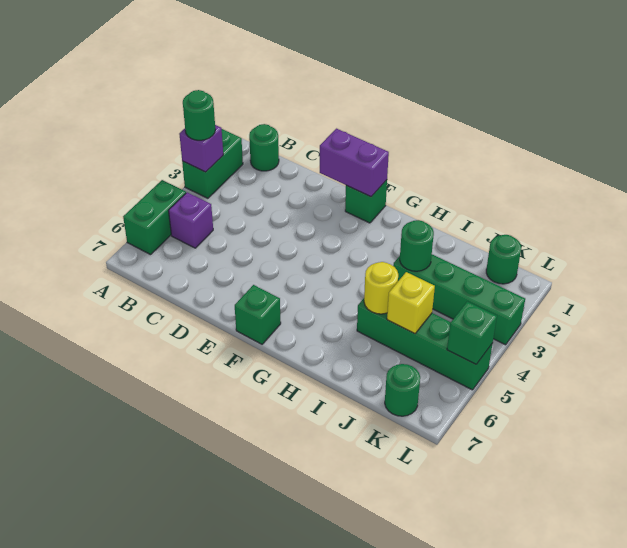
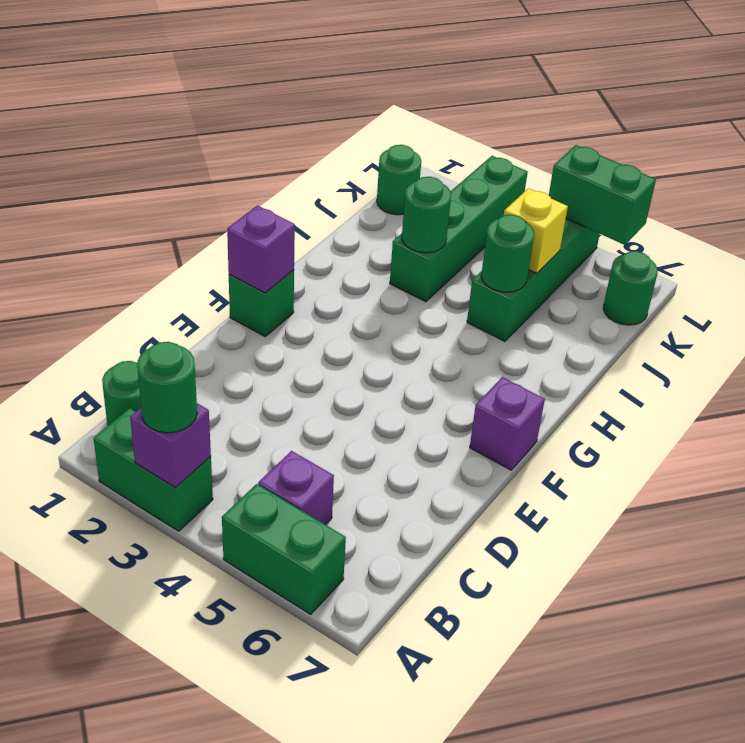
purple brick E1:F1 level 2 -> purple brick F1 level 2
green brick F7 level 1 -> purple brick F7 level 1
yellow round brick I5 level 2 -> green round brick I5 level 2
green brick L5 level 2 -> green brick L5:L6 level 2

